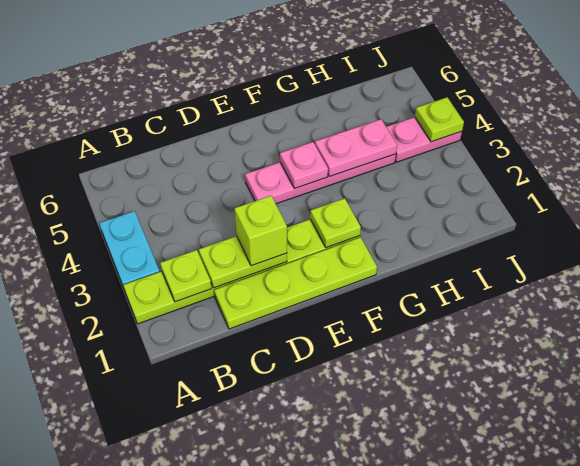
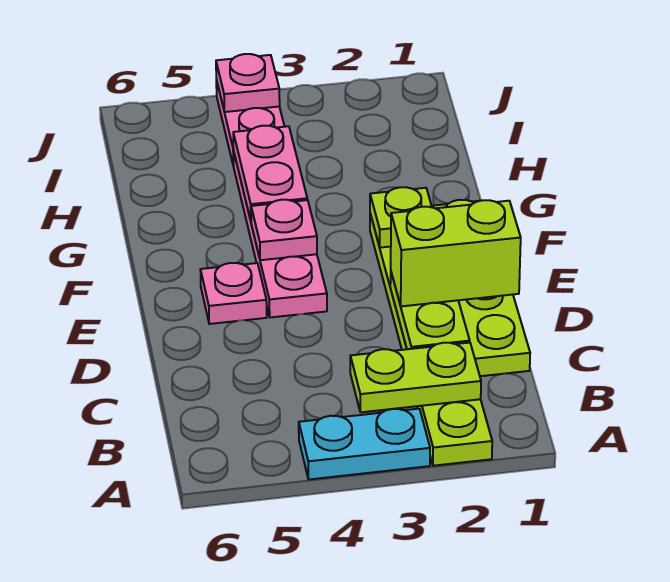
lime plate B2 level 2 -> lime plate B2:B3 level 2
lime brick D2 level 3 -> lime brick D1:D2 level 3
none -> pink plate E5 level 1
lime plate J4 level 2 -> pink plate J4 level 2

